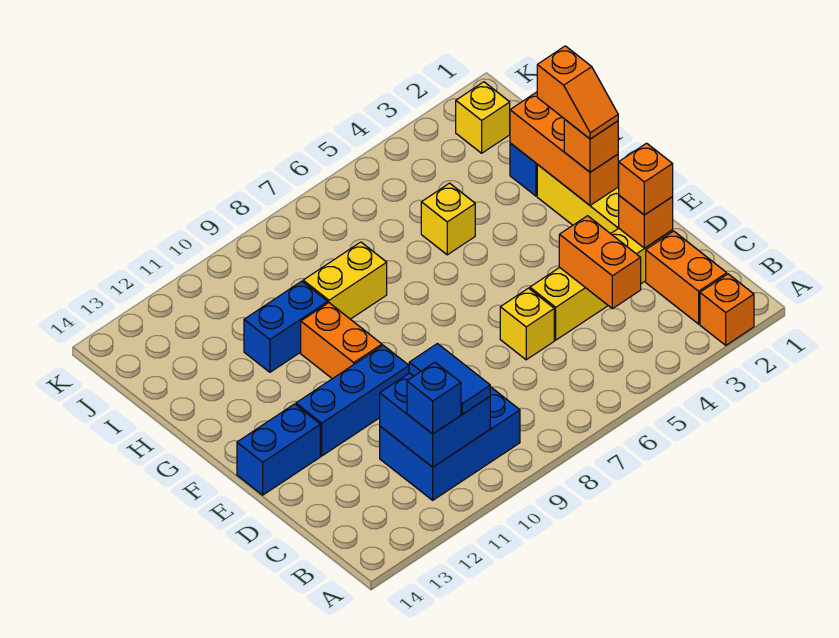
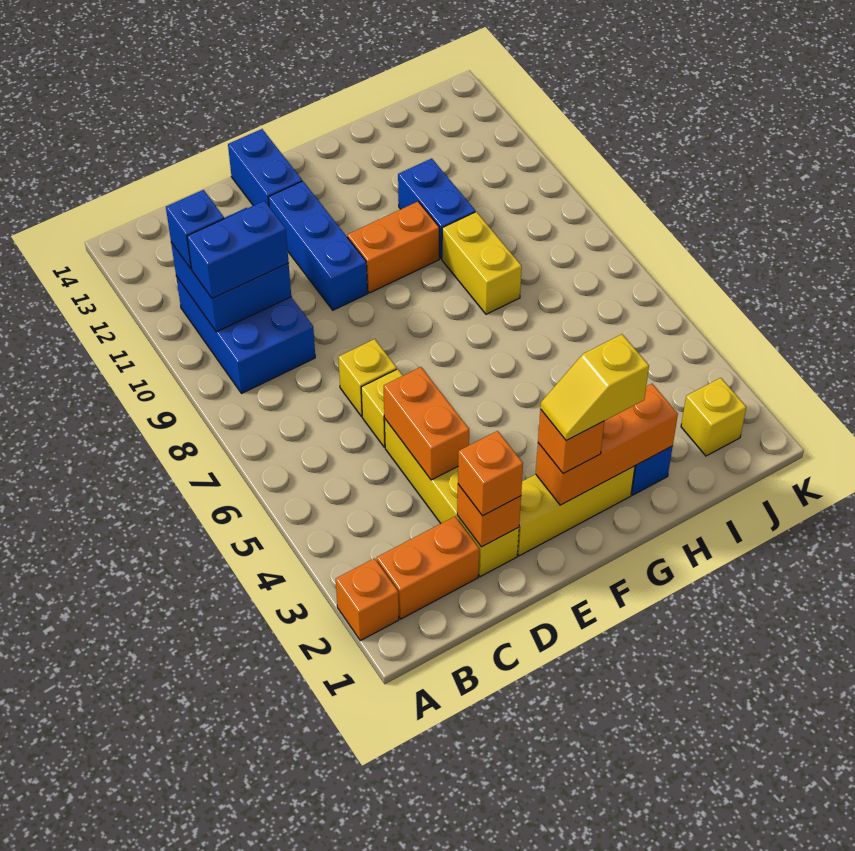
blue tile B10:C10 level 3 -> blue brick B10:C10 level 3
orange brick C4:D4 level 2 -> orange brick D4:D5 level 2
orange slope F2:G2 level 4 top G -> yellow slope F2:G2 level 4 top G
yellow brick H5 level 1 -> yellow brick D7 level 1

